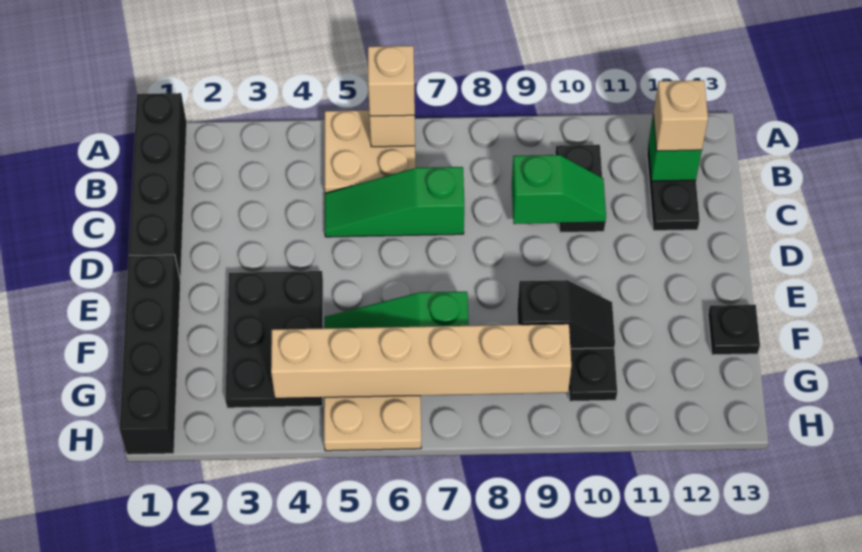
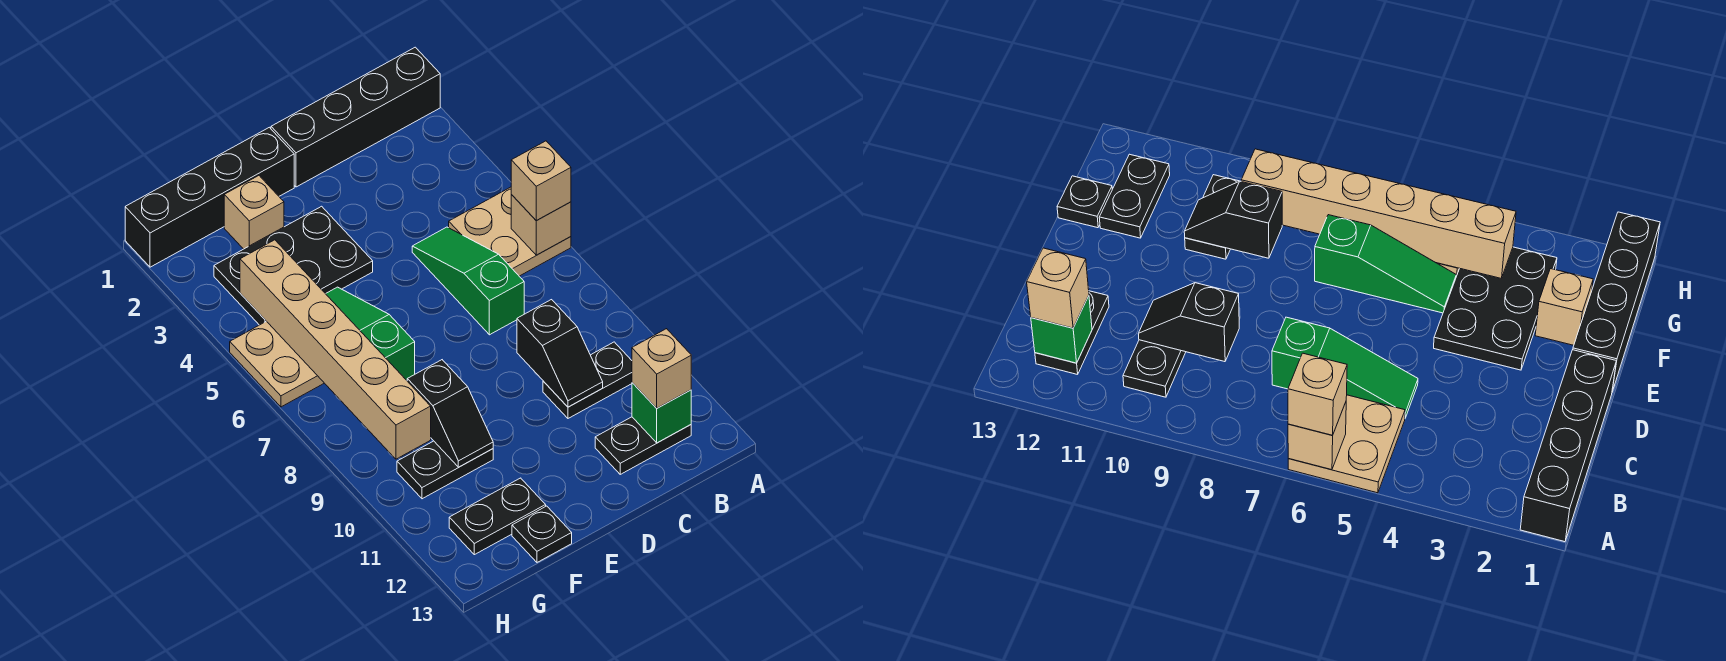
green slope C9:C10 level 2 top 9 -> black slope C9:C10 level 2 top 9
none -> tan brick F2 level 1
none -> black plate F12:G12 level 1

